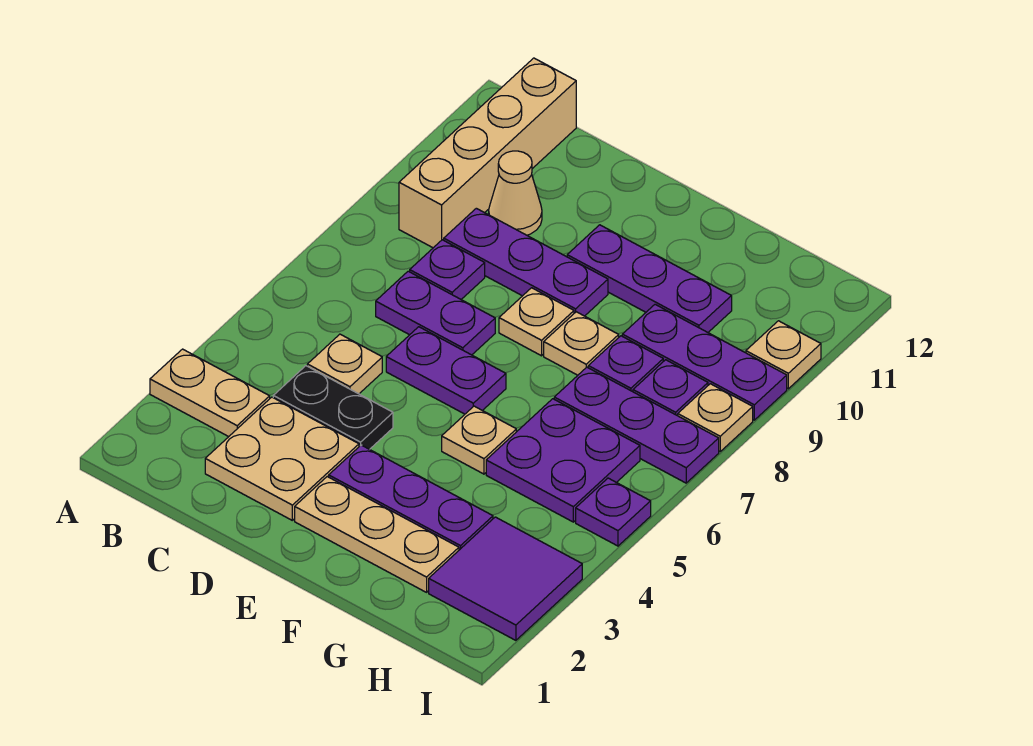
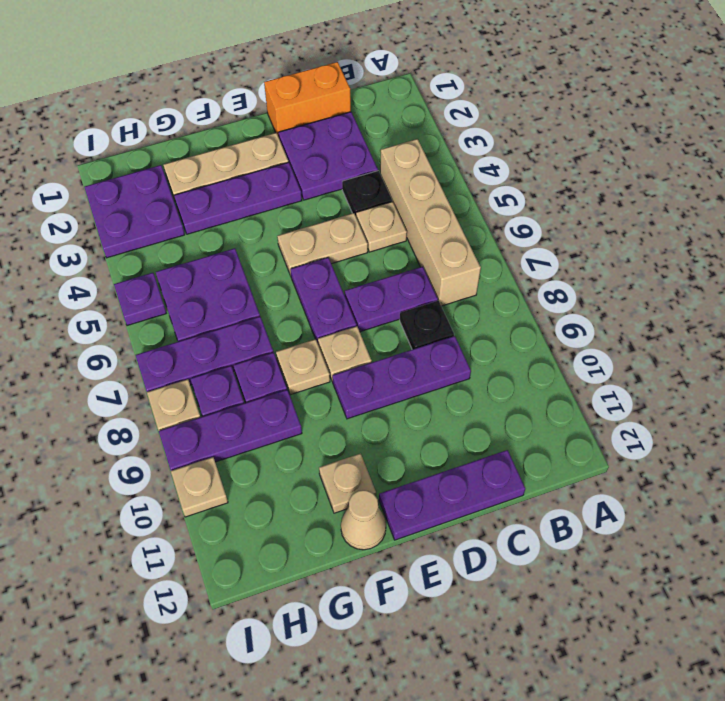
tan plate A3:B3 level 1 -> tan plate D5:E5 level 1
tan brick B9:B12 level 1 -> tan brick B4:B7 level 1
none -> orange brick C1:D1 level 1
tan plate C2:D3 level 1 -> purple plate C2:D3 level 1
black plate C4:D4 level 1 -> black plate C4 level 1
purple plate C8 level 1 -> black plate C8 level 1
tan cone C10 level 1 -> tan cone F12 level 1
purple plate D6:E6 level 1 -> purple plate E6:E7 level 1
purple plate E10:G10 level 1 -> purple plate C12:E12 level 1
tan plate F5 level 1 -> tan plate F11 level 1
purple tile H2:I3 level 1 -> purple plate H2:I3 level 1

